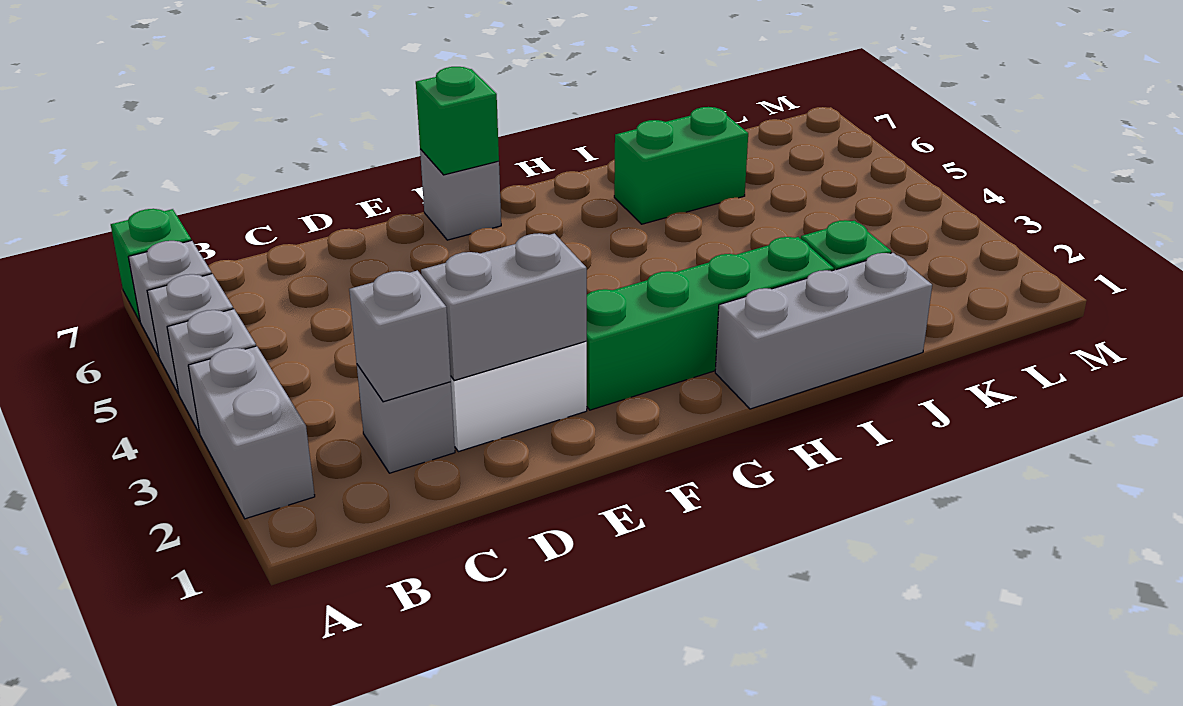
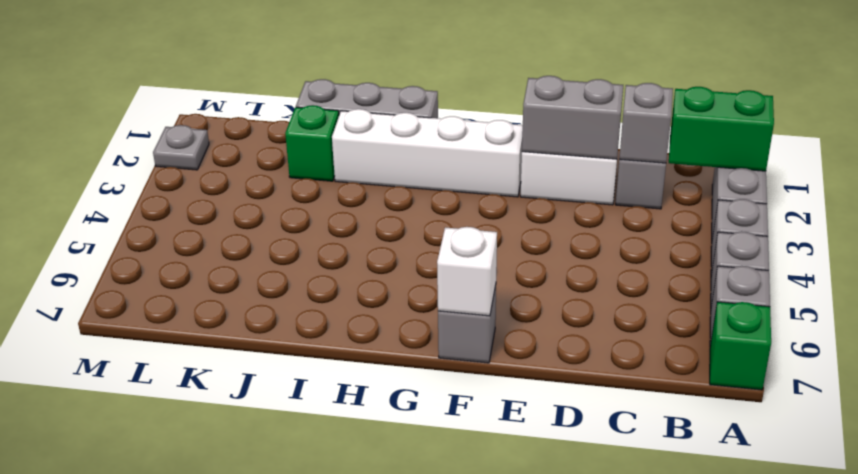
green brick F2:I2 level 1 -> white brick F2:I2 level 1
green brick F7 level 2 -> white brick F7 level 2
green brick I6:J6 level 1 -> green brick A2:B2 level 2
none -> grey plate M2 level 1

